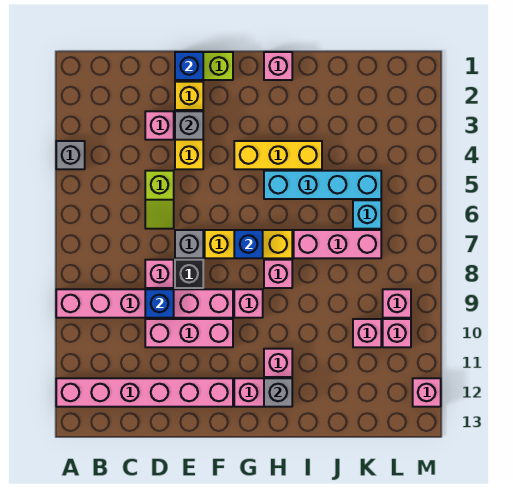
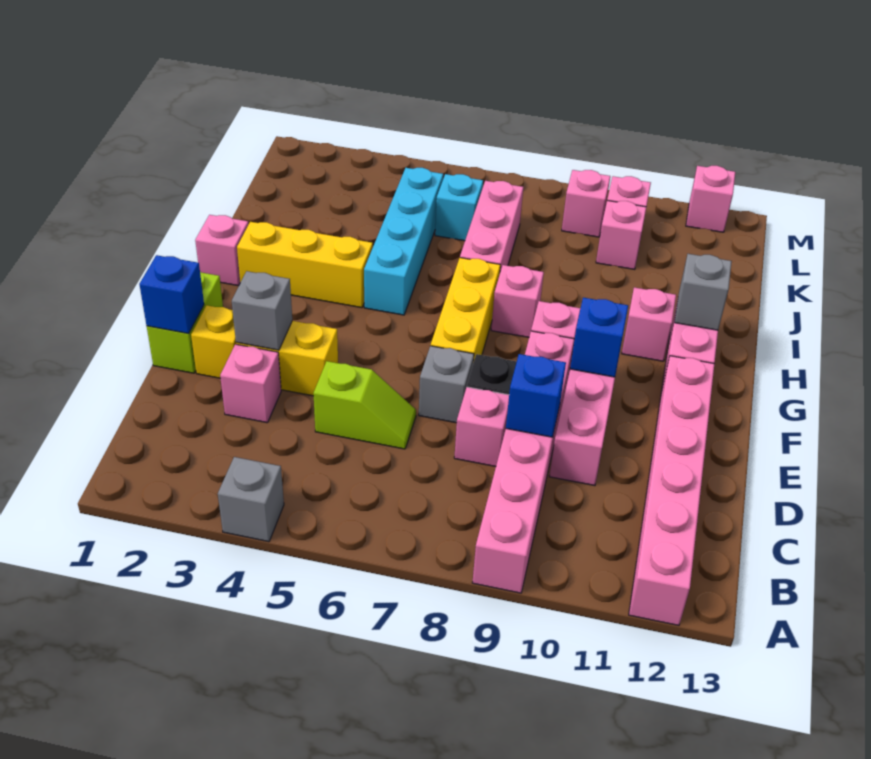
yellow brick G4:I4 level 1 -> yellow brick H2:H4 level 1
blue brick G7 level 2 -> blue brick F10 level 2

